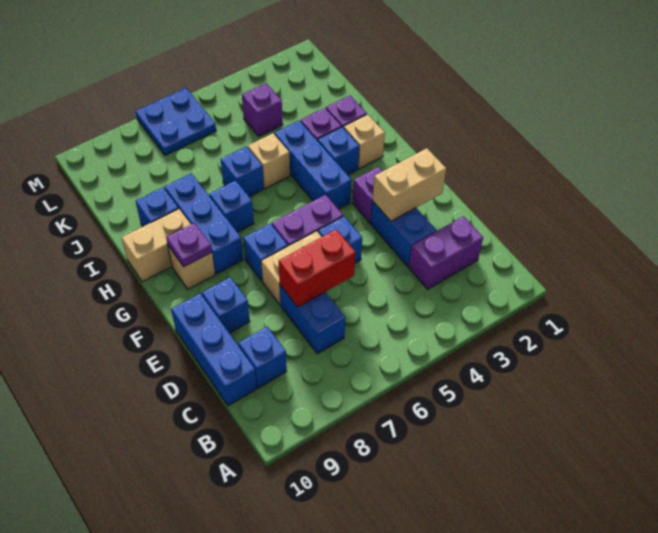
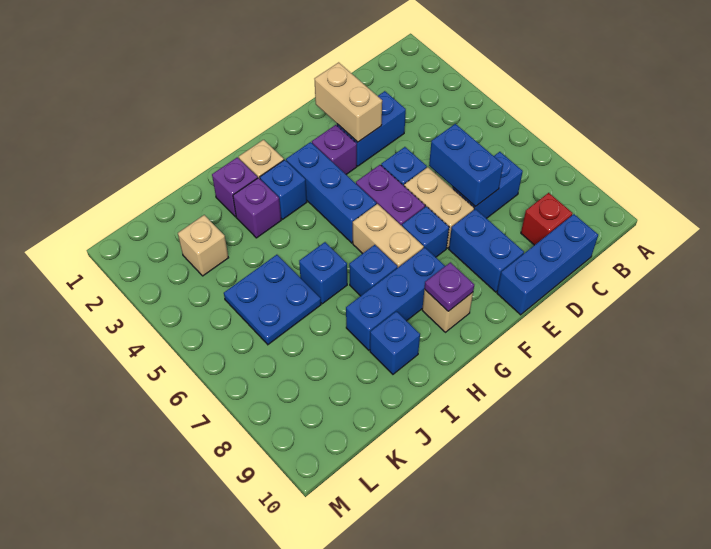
purple brick C2:C3 level 1 -> none
blue brick C9 level 1 -> red brick C9 level 1
red brick D6:D7 level 2 -> blue brick D6:D7 level 2
blue brick E9 level 1 -> blue brick E8:E9 level 1
blue brick G4:I4 level 1 -> blue brick G3:G5 level 1
tan brick H9:H10 level 1 -> tan brick G6:G7 level 1
tan brick I5 level 1 -> tan brick K3 level 1
purple brick K4 level 1 -> none
blue plate L6:M7 level 1 -> blue plate J5:K6 level 1

